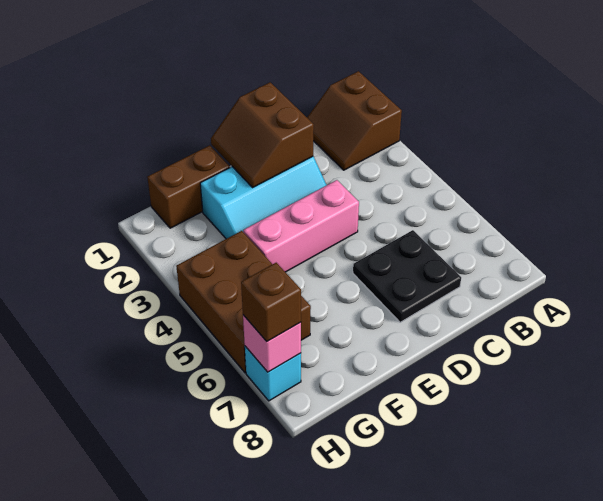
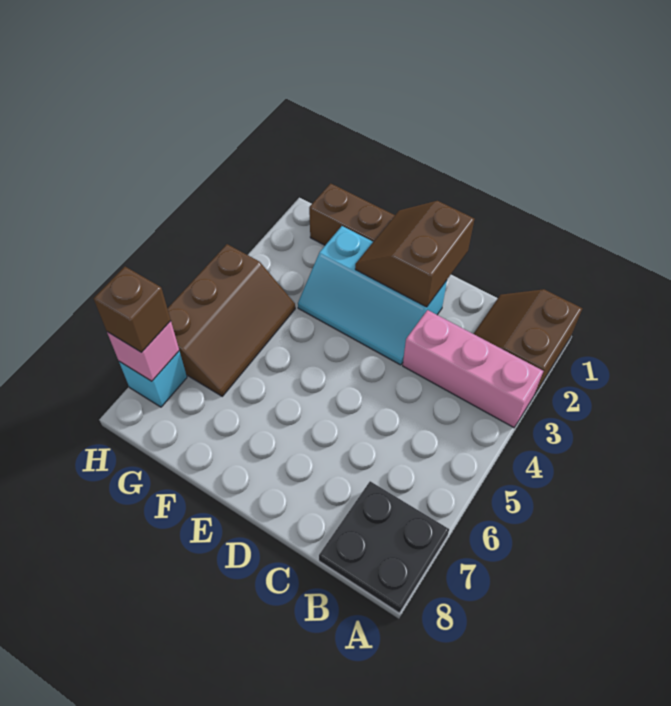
black plate C6:D7 level 1 -> black plate A7:B8 level 1
pink brick D4:F4 level 1 -> pink brick A3:C3 level 1
brown brick G4:H6 level 1 -> brown slope G4:H6 level 1 top H

